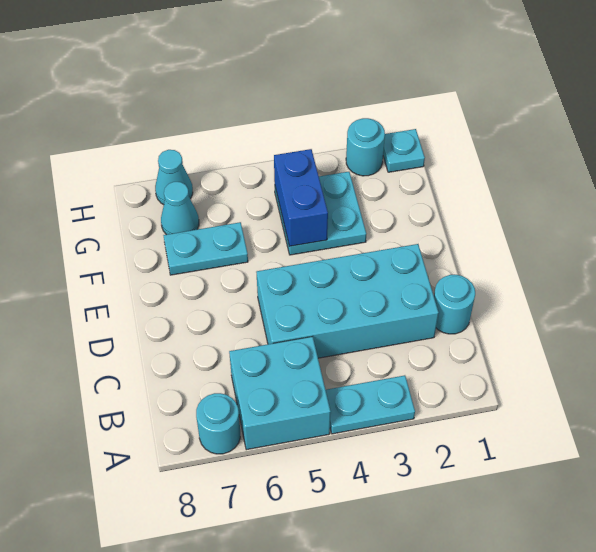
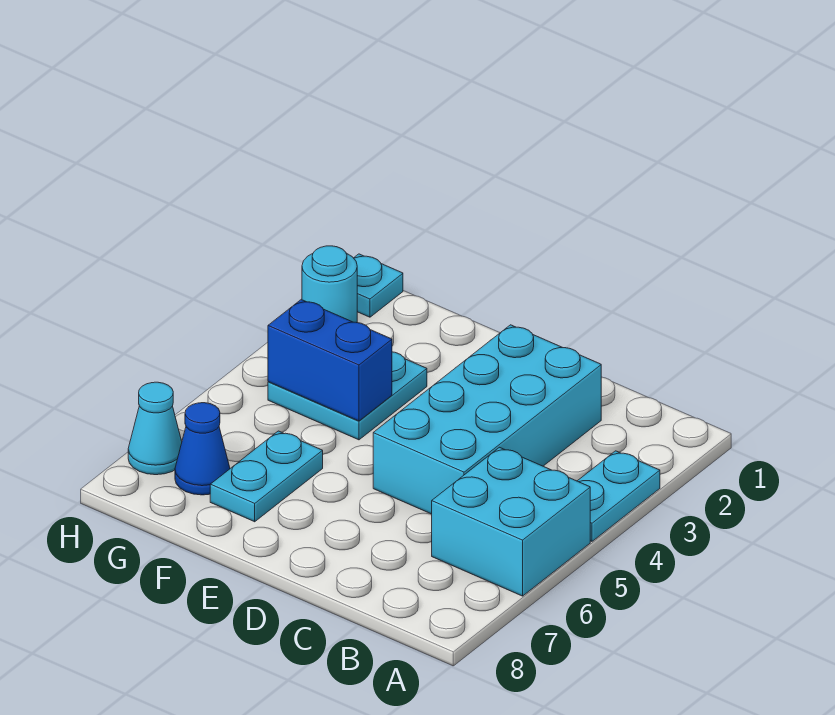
cyan round brick A7 level 1 -> none
cyan round brick C1 level 1 -> none
cyan cone G7 level 1 -> blue cone G7 level 1

